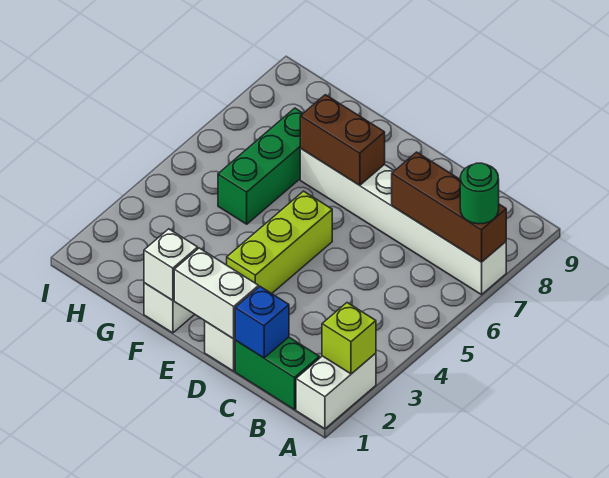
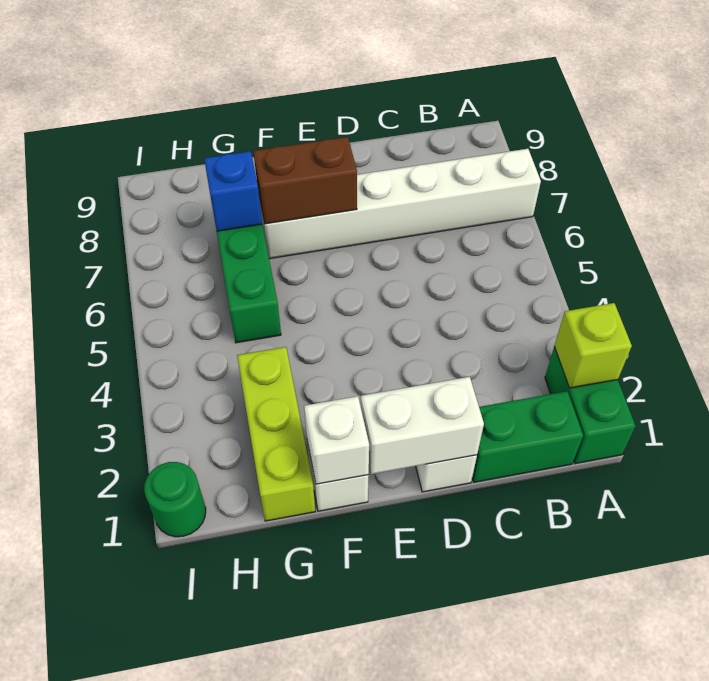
white brick A1:A2 level 1 -> green brick A1:A2 level 1
brown brick A7:C7 level 2 -> none
green round brick A7 level 3 -> green round brick I1 level 1
blue brick C1 level 2 -> blue brick G7 level 2
lime brick E3:E5 level 1 -> lime brick G1:G3 level 1

